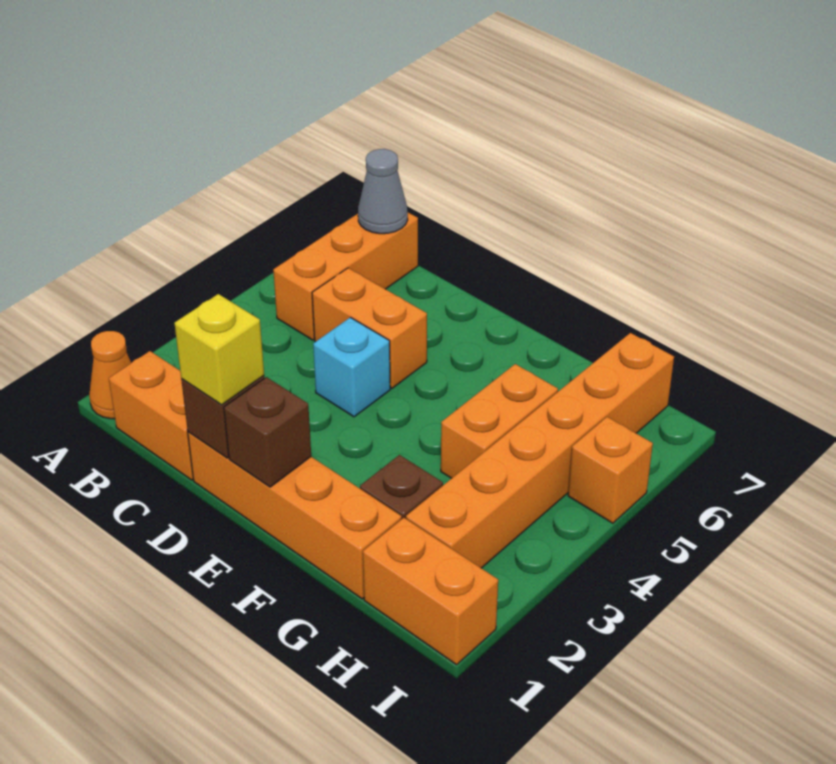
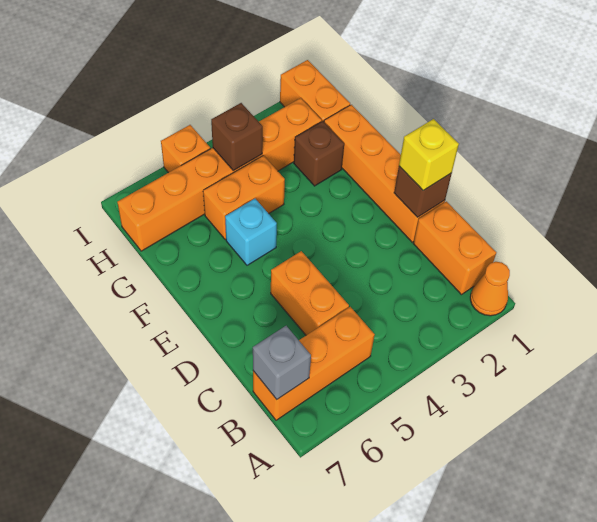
grey cone B7 level 2 -> grey brick B7 level 2
cyan brick D4 level 1 -> cyan brick F5 level 1
brown brick E1 level 2 -> brown brick H4 level 2

